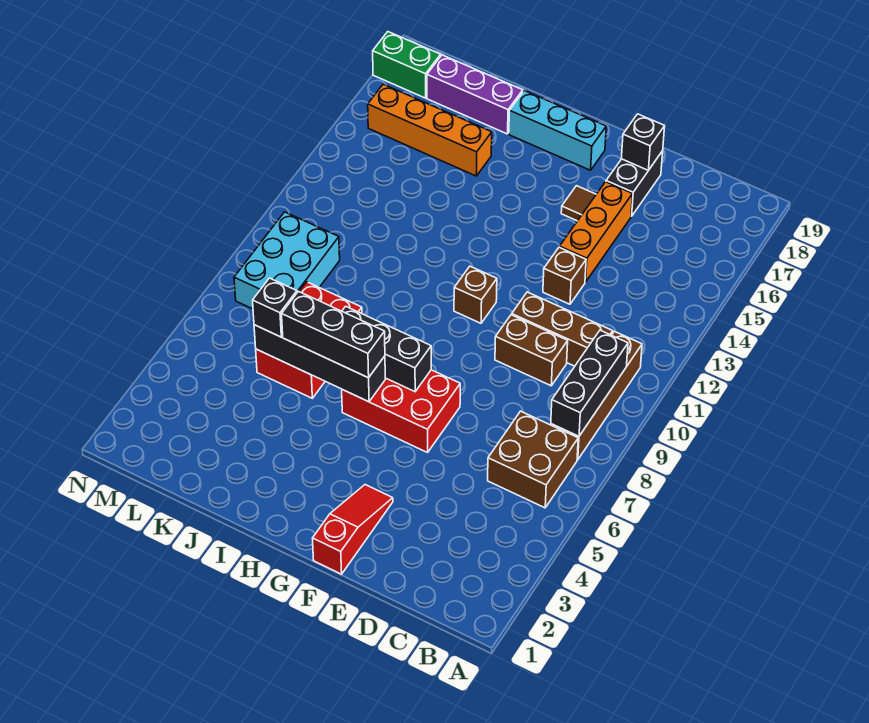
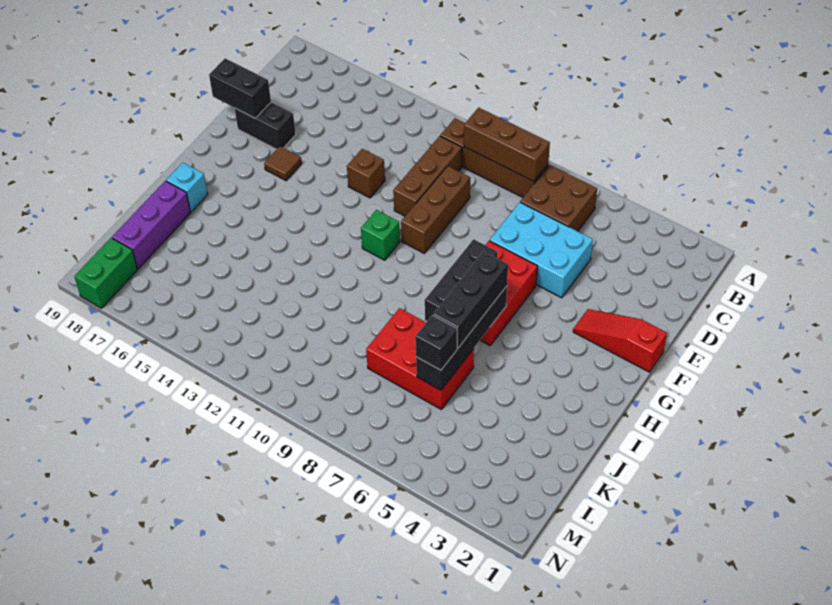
black brick B8:B10 level 2 -> brown brick B8:B10 level 2
brown brick D10:E10 level 1 -> brown brick D10:F10 level 1
orange brick E14:E16 level 1 -> none
black brick E18 level 2 -> black brick E18:E19 level 2
brown brick G11 level 1 -> green brick G11 level 1
cyan brick G18:I18 level 1 -> cyan brick I18 level 1
orange brick J16:M16 level 1 -> none
cyan brick L8:M10 level 1 -> cyan brick D5:E7 level 1

